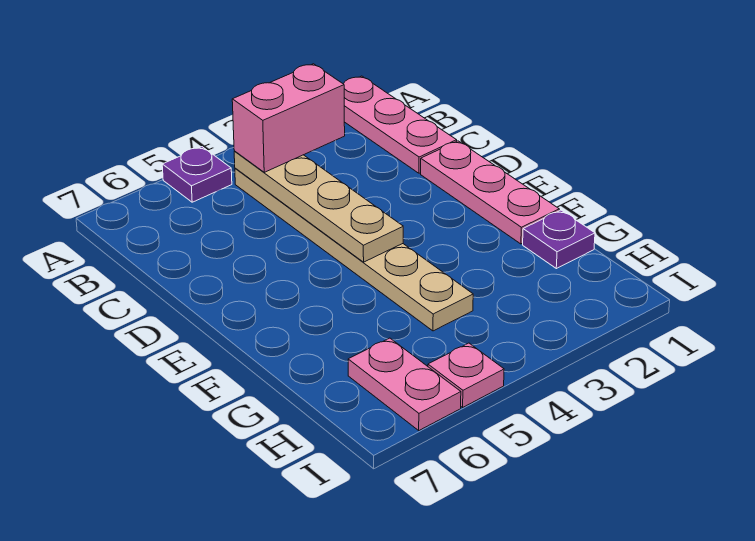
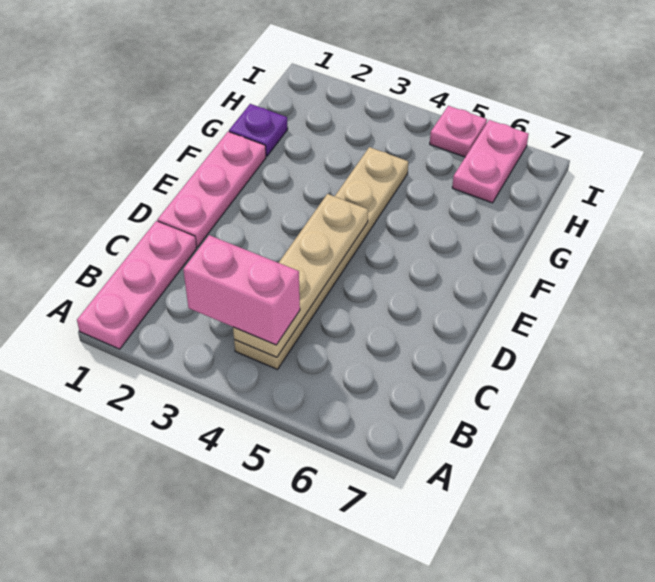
purple plate A5 level 1 -> none

